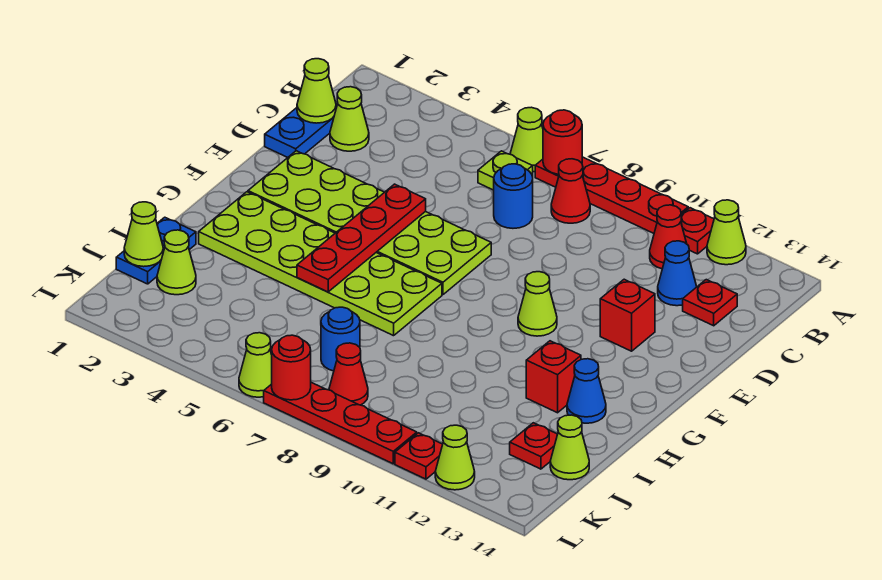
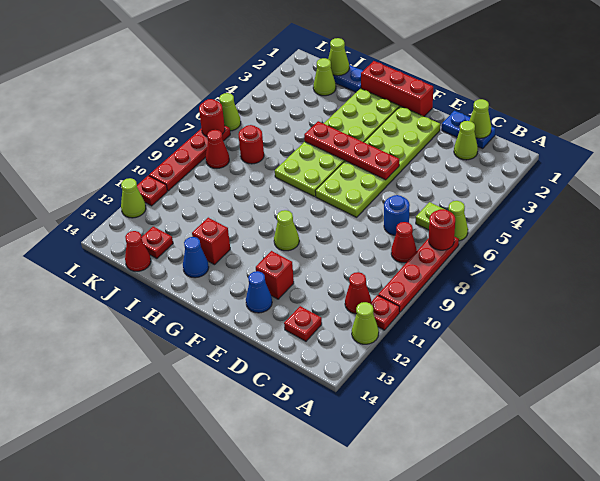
blue cone C12 level 1 -> blue cone E13 level 1
none -> red brick F1:H1 level 1
blue round brick J7 level 1 -> red round brick J7 level 1
lime cone J14 level 1 -> red cone J14 level 1

